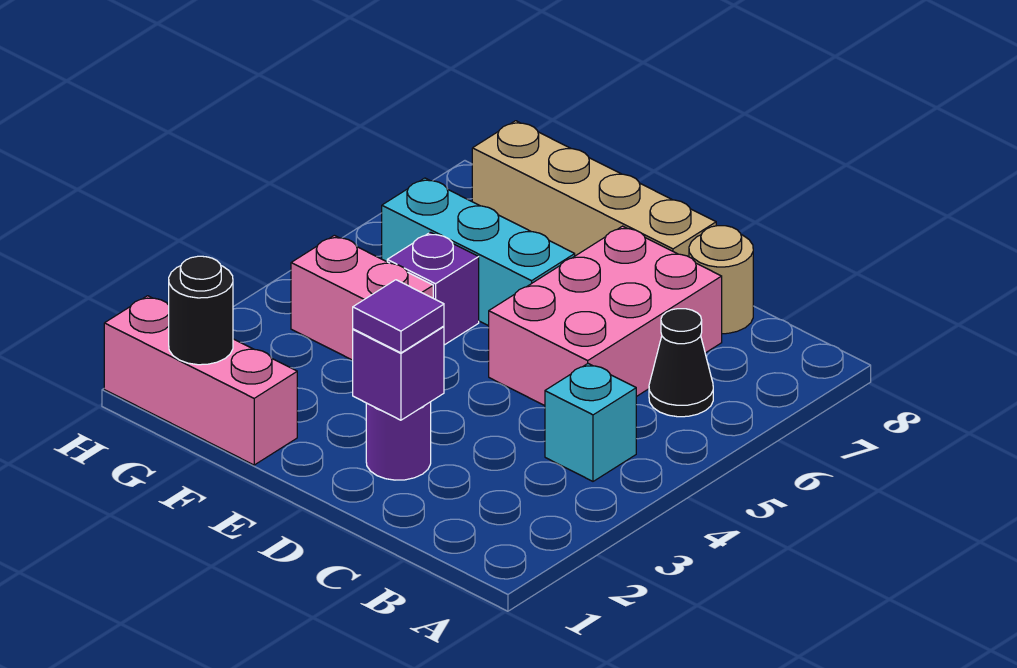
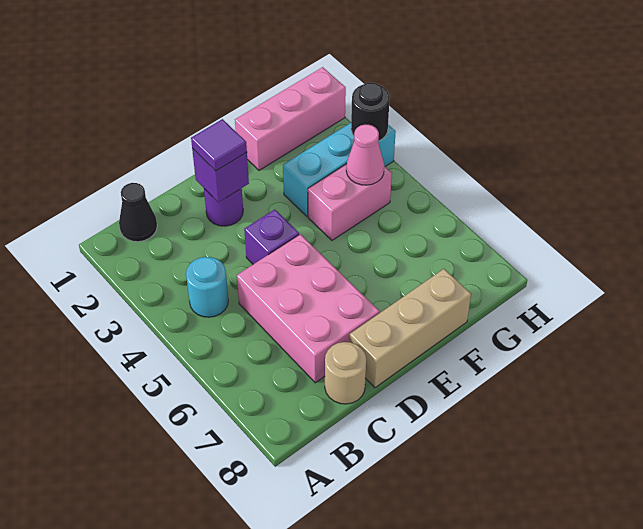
cyan brick B4 level 1 -> cyan round brick B4 level 1
black cone B6 level 1 -> black cone B1 level 1
tan brick D8:G8 level 1 -> tan brick D8:F8 level 1
cyan brick E6:G6 level 1 -> cyan brick F3:H3 level 1
purple brick F5 level 1 -> purple brick D4 level 1
black round brick G1 level 2 -> black round brick H3 level 2
none -> pink cone G4 level 2

